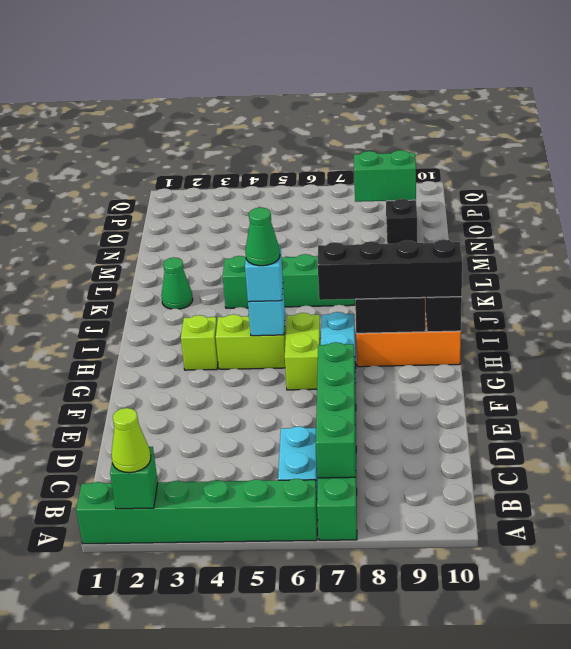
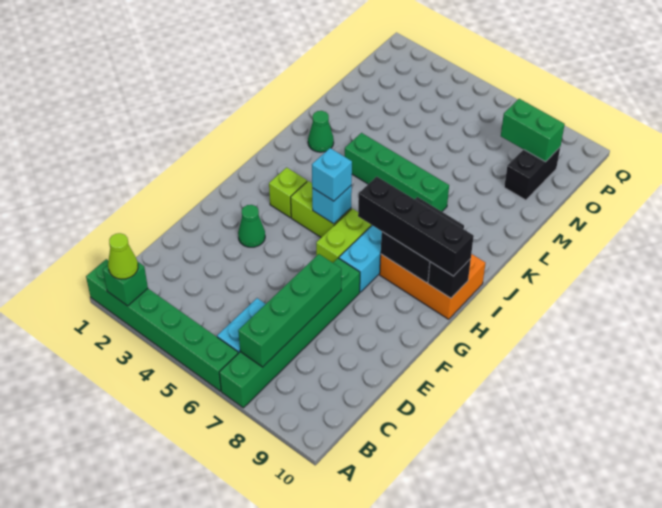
green cone H5 level 4 -> green cone F3 level 1

